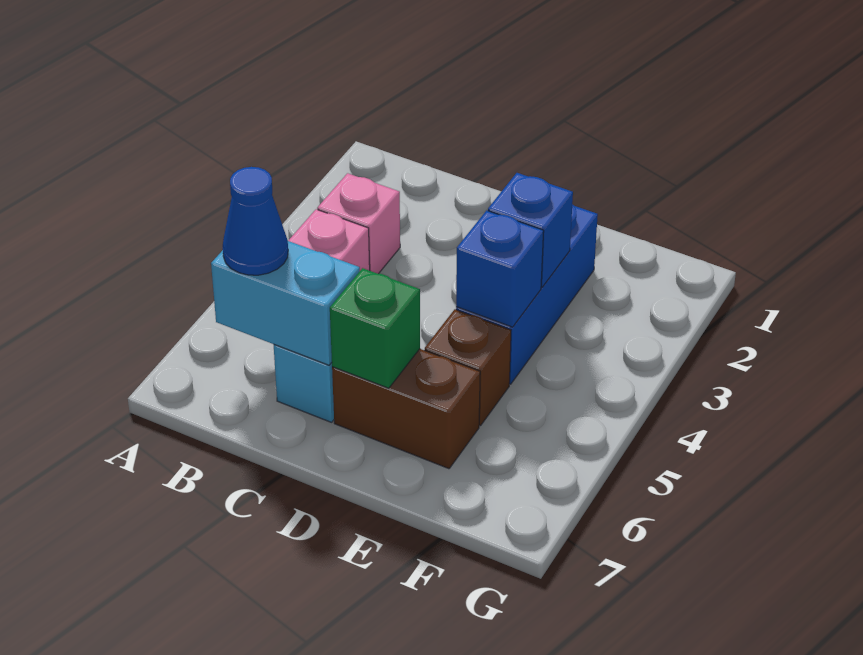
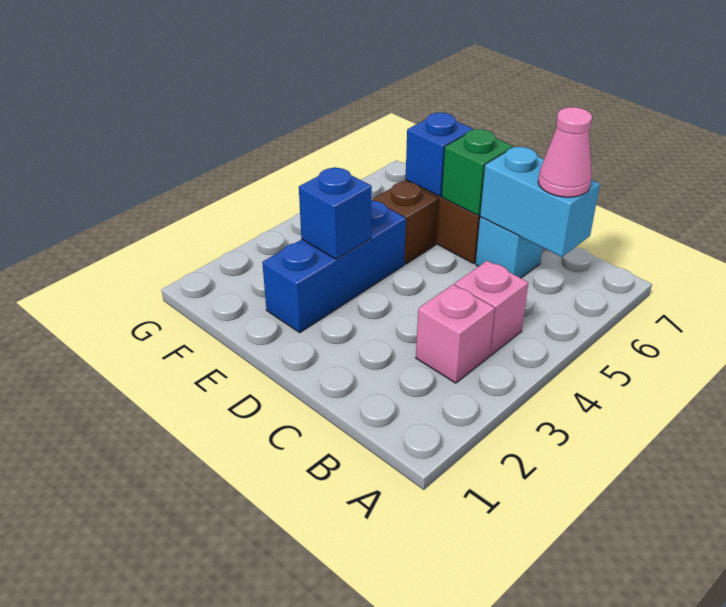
blue cone B6 level 3 -> pink cone B6 level 3
blue brick E4 level 2 -> blue brick E6 level 2

